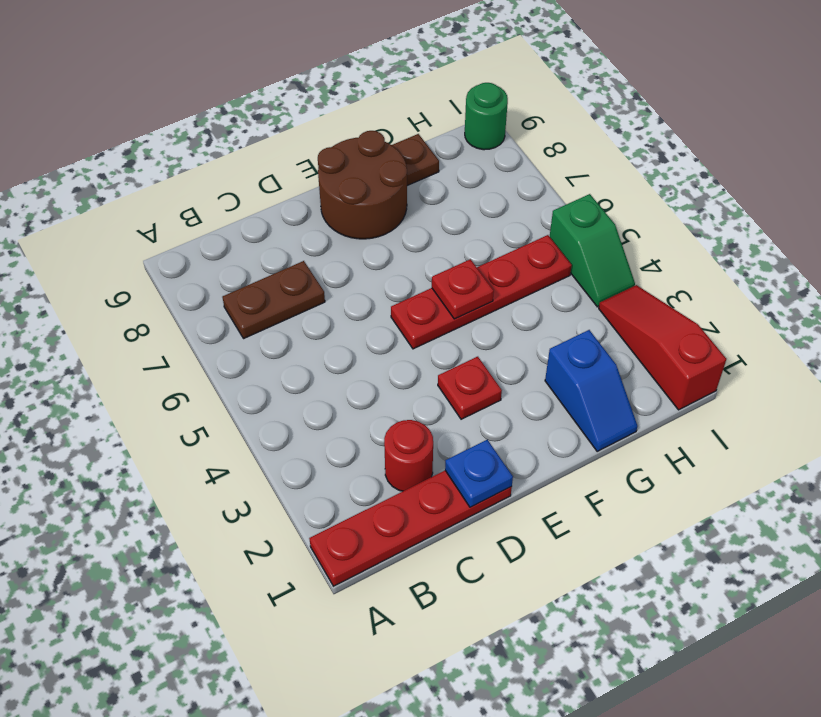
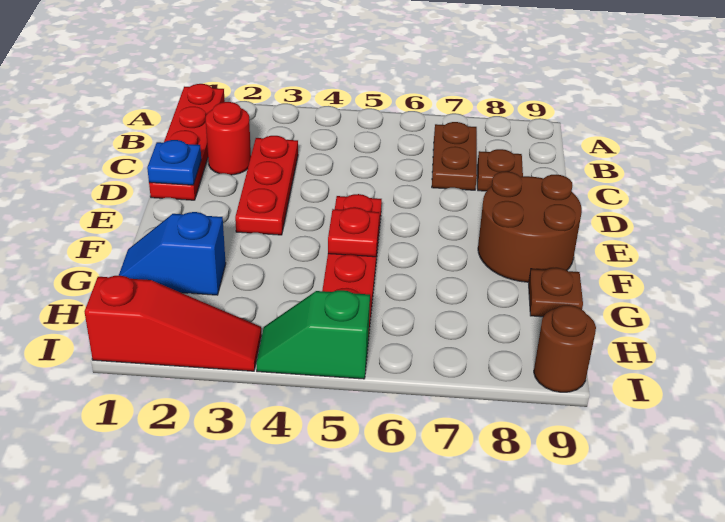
none -> brown plate C8 level 1
red plate E3 level 1 -> red plate C3:E3 level 1
green round brick I9 level 1 -> brown round brick I9 level 1

